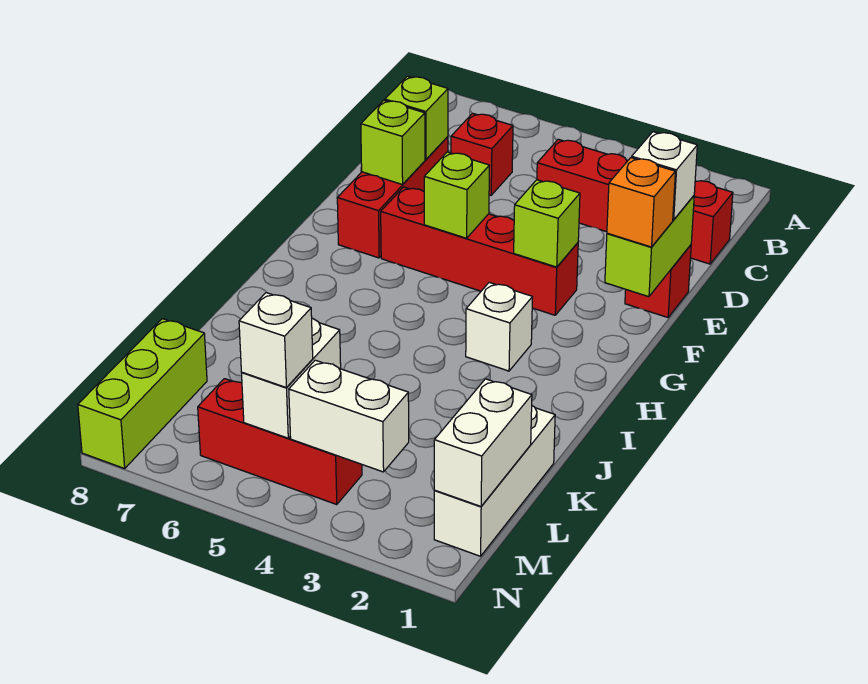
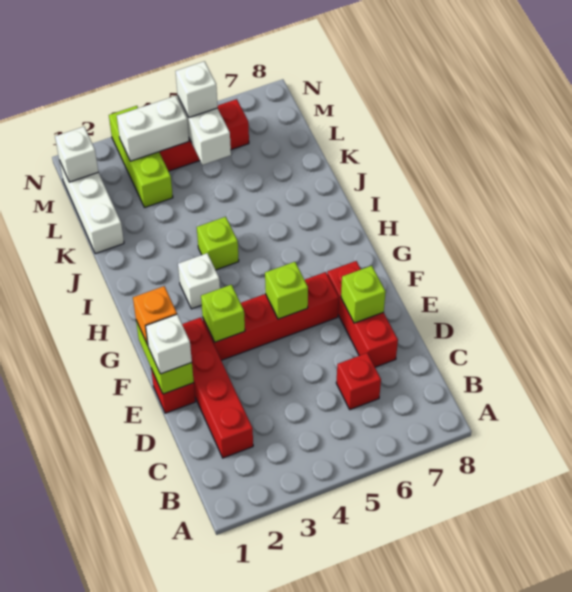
red brick C1:C4 level 1 -> red brick C2:F2 level 1
lime brick D7 level 2 -> lime brick I4 level 1
white brick L1:M1 level 2 -> white brick M1 level 2
lime brick L8:N8 level 1 -> lime brick L3:N3 level 1

